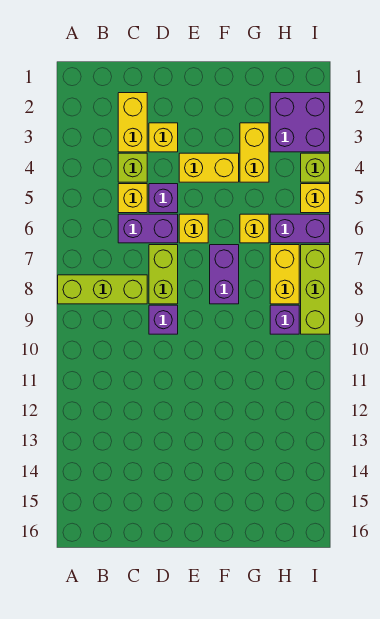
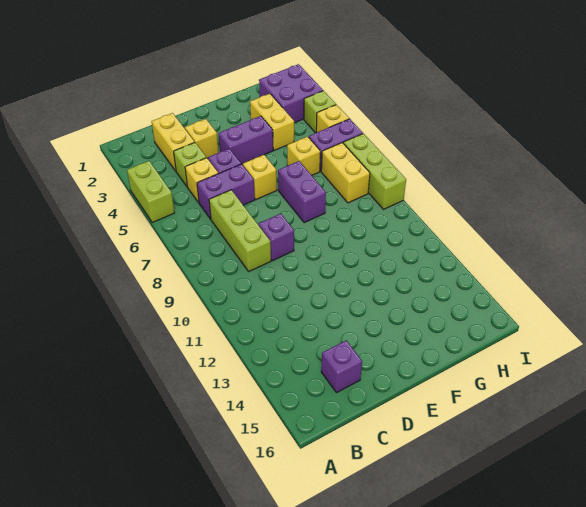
lime brick A8:C8 level 1 -> lime brick C7:C9 level 1
lime brick D7:D8 level 1 -> lime brick A4:A5 level 1
yellow brick E4:F4 level 1 -> purple brick E4:F4 level 1
purple brick H9 level 1 -> purple brick C15 level 1

